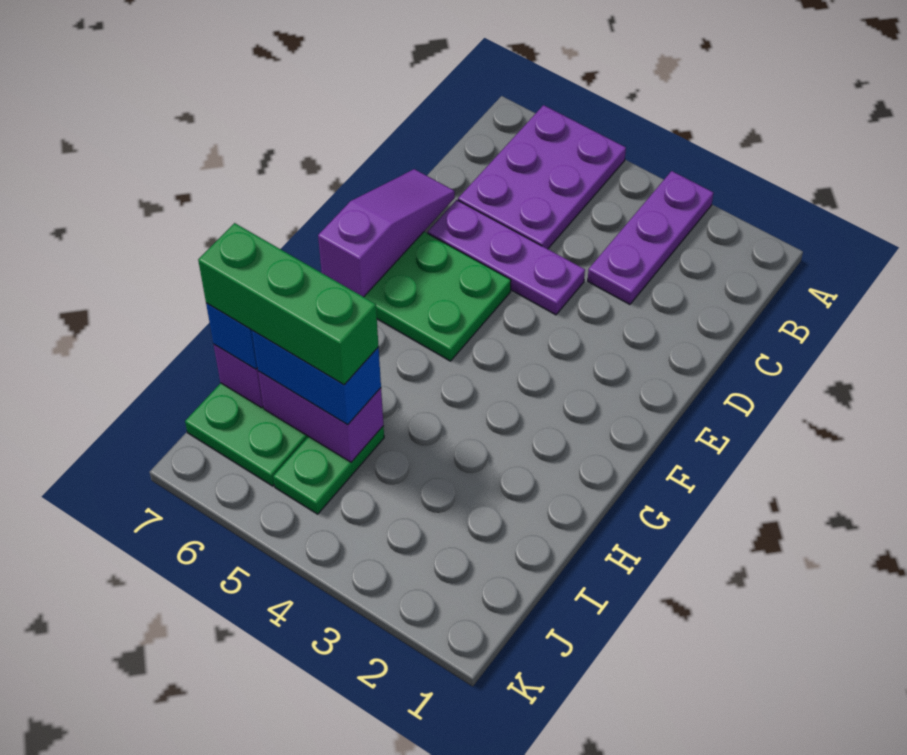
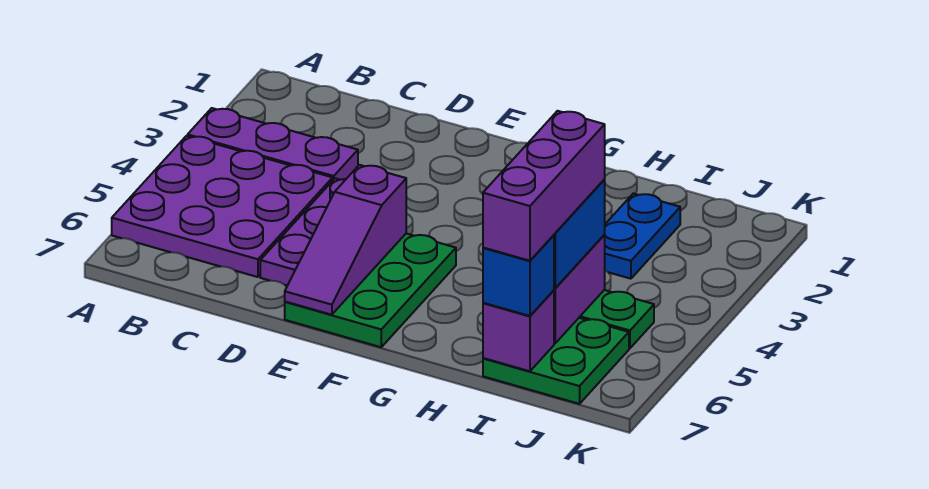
purple plate A5:C6 level 1 -> purple plate A4:C6 level 1
purple slope D7:F7 level 2 top F -> purple slope E5:E7 level 2 top 5
none -> blue plate I2:I3 level 1
green brick I5:I7 level 4 -> purple brick I5:I7 level 4

